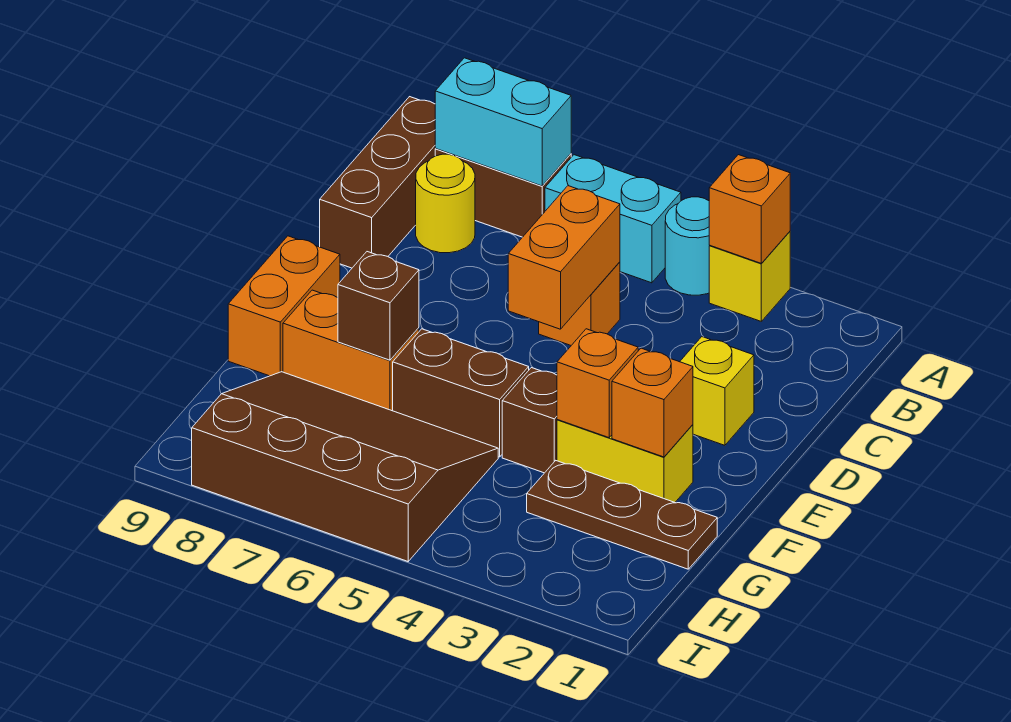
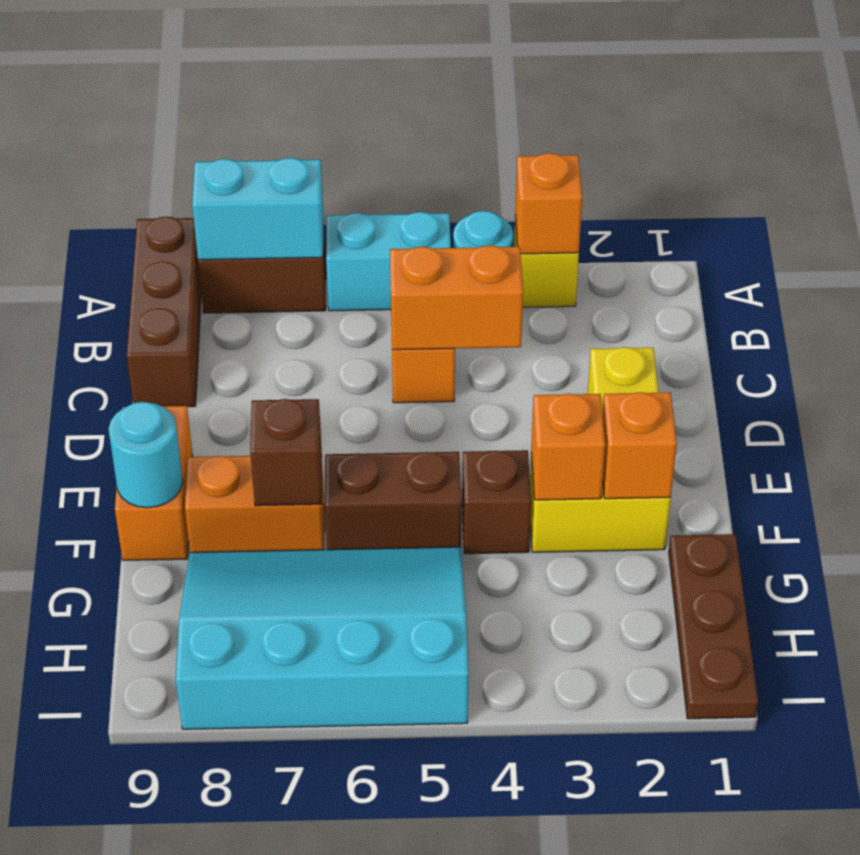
yellow round brick B8 level 1 -> none
orange brick C5:D5 level 2 -> orange brick C4:C5 level 2
none -> cyan round brick F9 level 2
brown plate G1:G3 level 1 -> brown plate G1:I1 level 1
brown slope G5:I8 level 1 top I -> cyan slope G5:I8 level 1 top I

